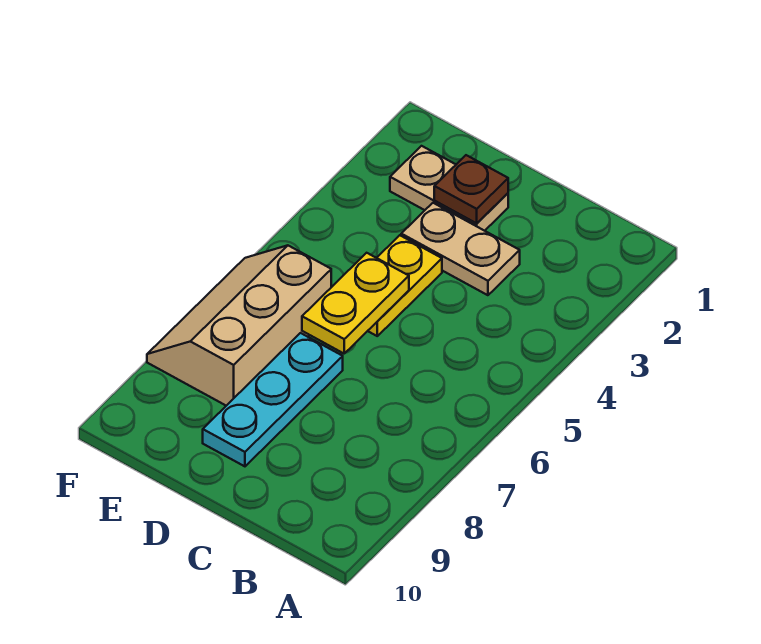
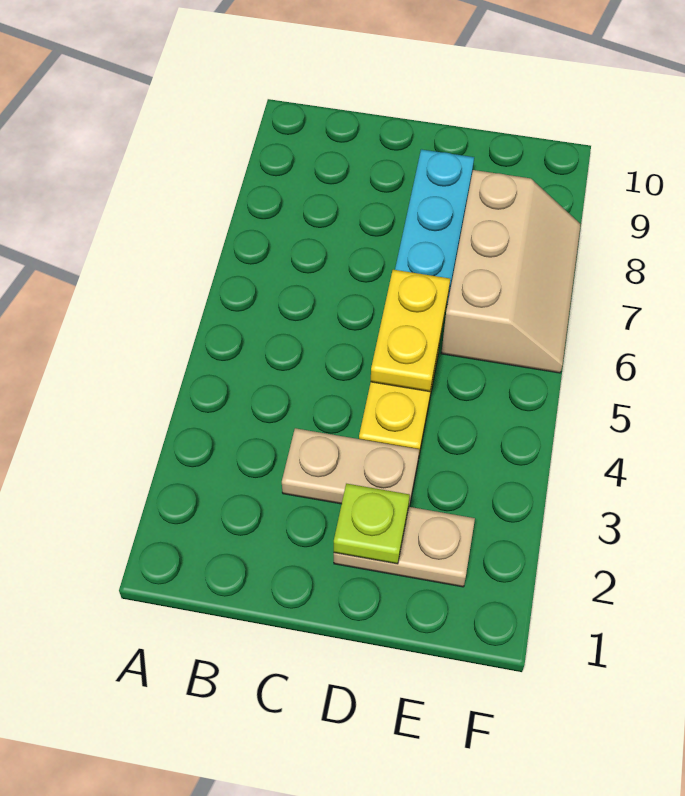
brown plate D2 level 2 -> lime plate D2 level 2

